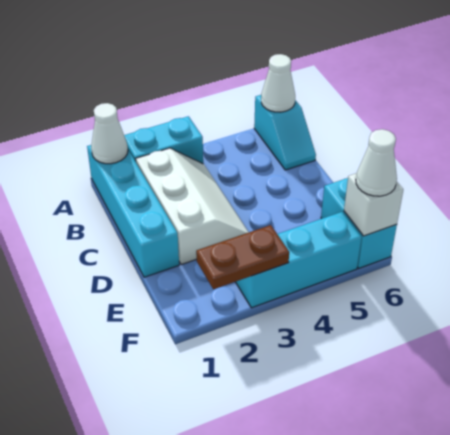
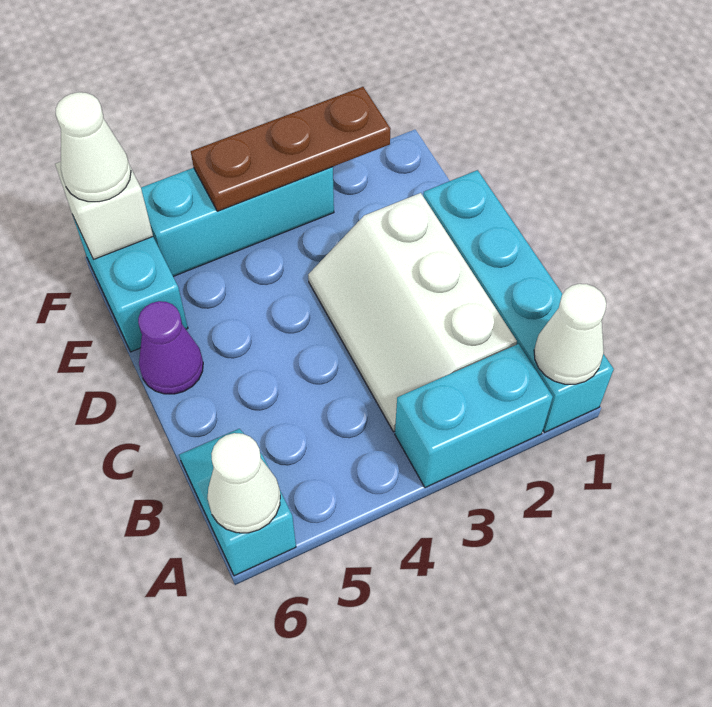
none -> purple cone D6 level 1
brown plate F2:F3 level 2 -> brown plate F2:F4 level 2

